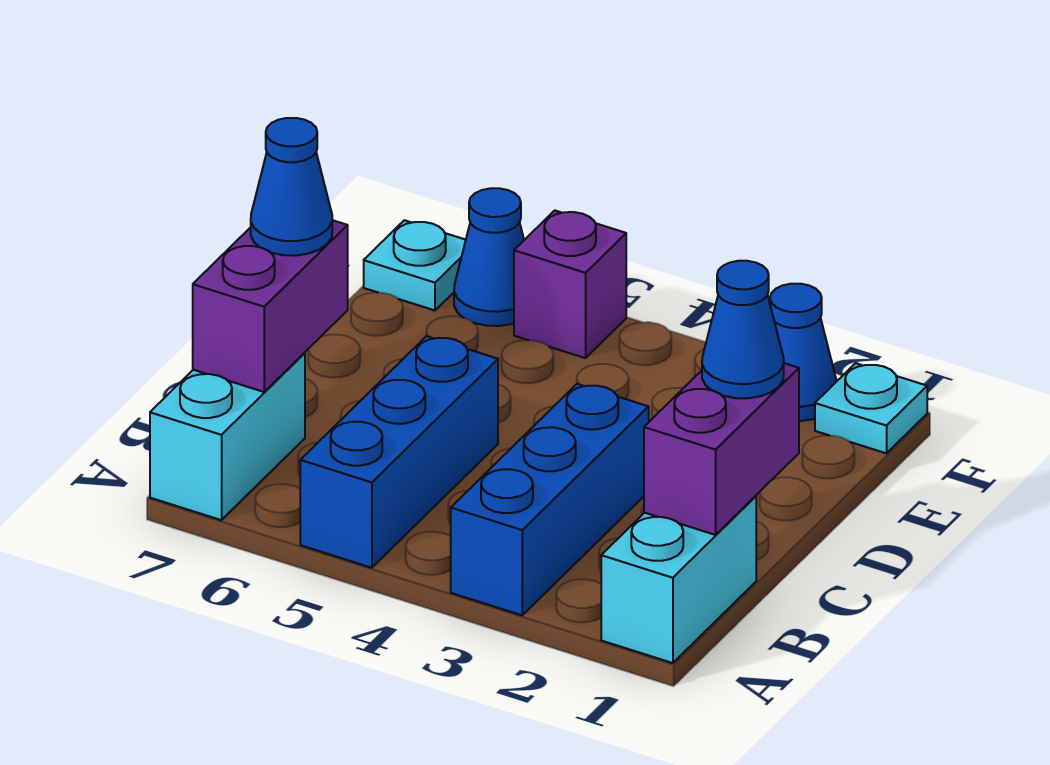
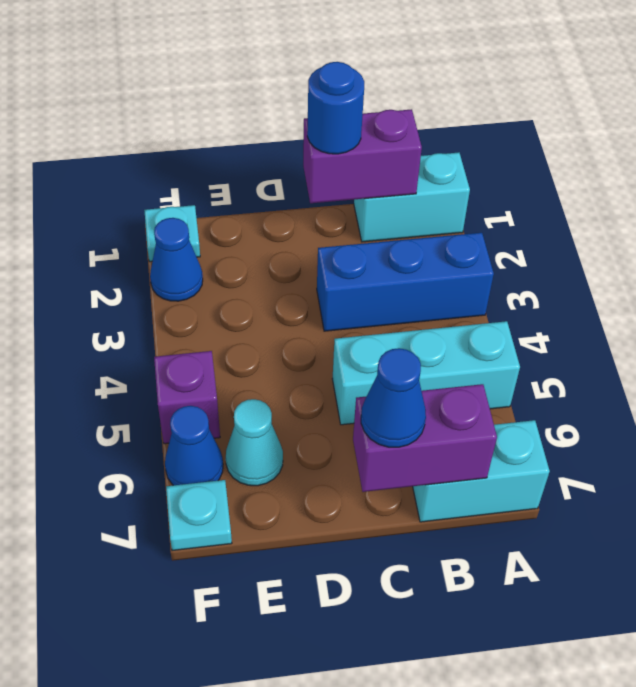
blue brick A5:C5 level 1 -> cyan brick A5:C5 level 1
blue cone C1 level 3 -> blue round brick C1 level 3
none -> cyan cone E6 level 1

